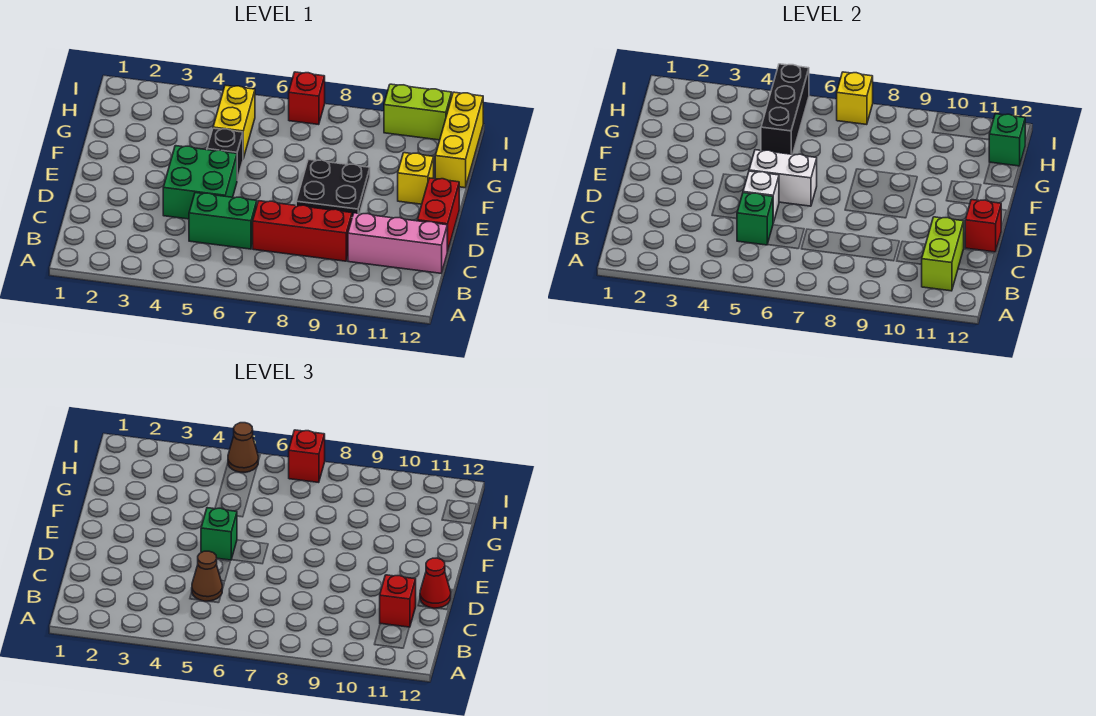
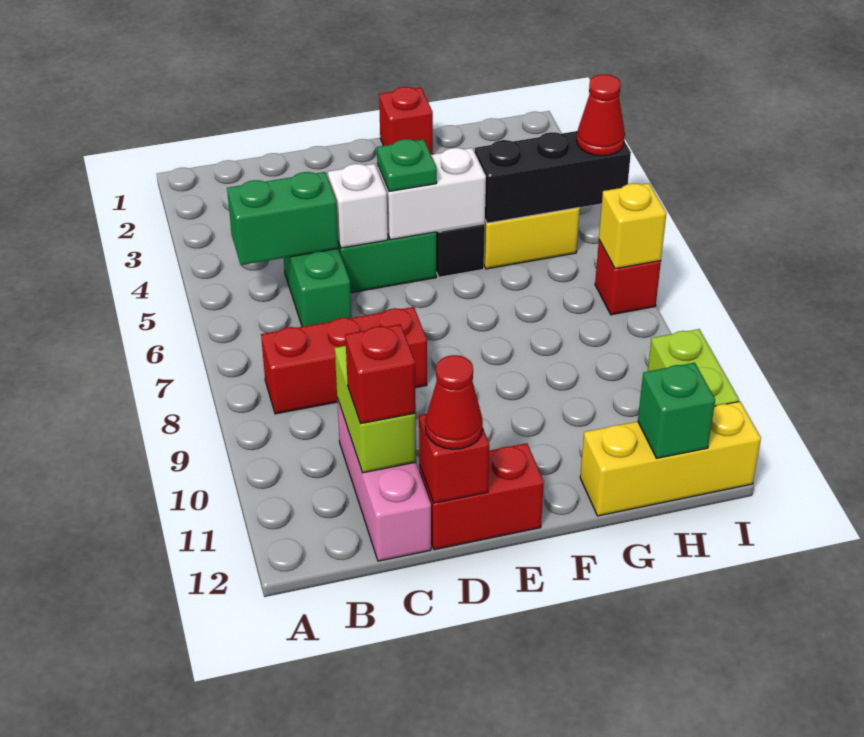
lime brick B11:C11 level 2 -> lime brick C10:C11 level 2
green brick C5 level 2 -> green brick B5:C5 level 2
brown cone C5 level 3 -> none
red brick C7:C9 level 1 -> red brick B8:D8 level 1
white brick E5:E6 level 2 -> white brick E5:F5 level 2
green brick E5 level 3 -> green plate E5 level 3
black plate E8:F9 level 1 -> none
yellow brick F11 level 1 -> none
brown cone I5 level 3 -> red cone I5 level 3
red brick I7 level 3 -> red brick F1 level 1

